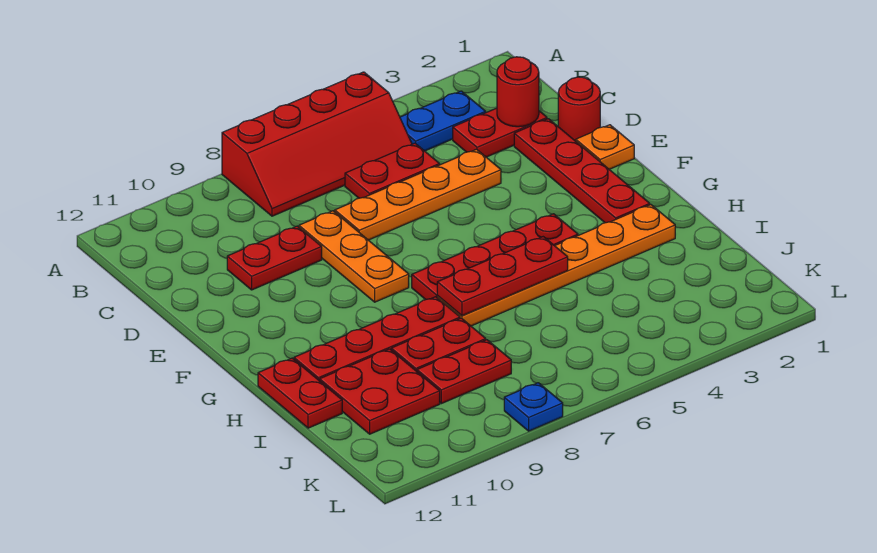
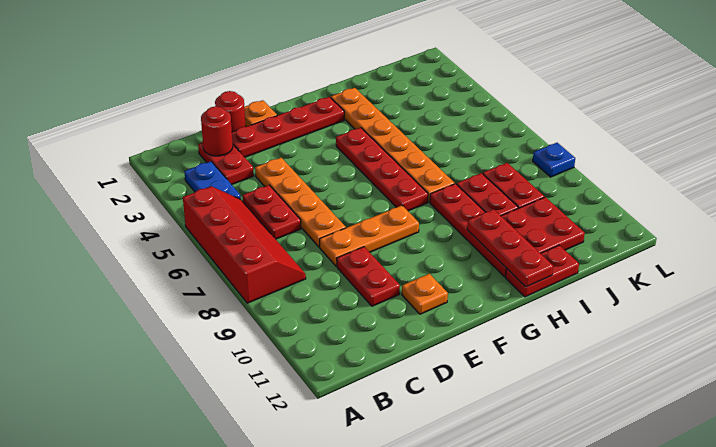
none -> orange plate E11 level 1
red plate H5:H7 level 2 -> red plate H10:H12 level 2

